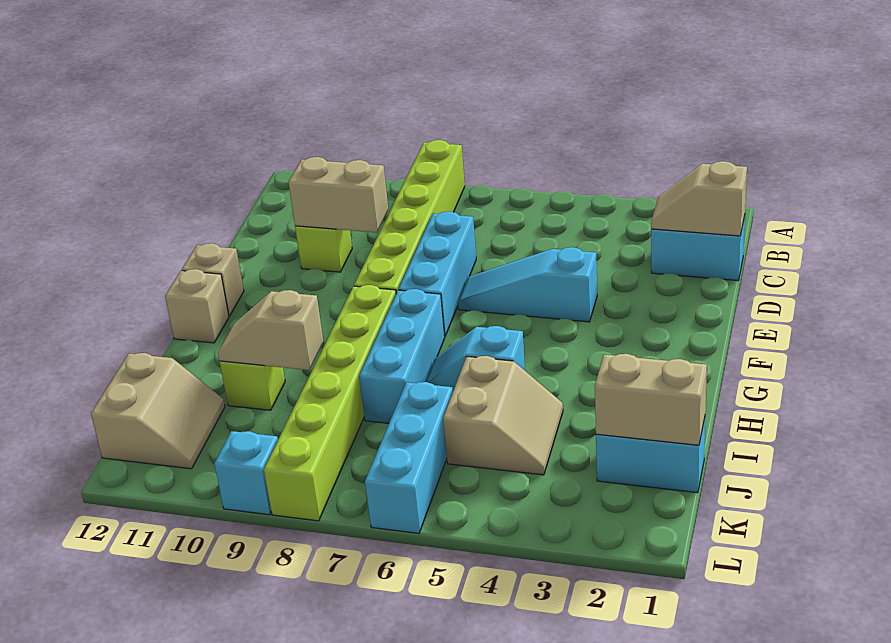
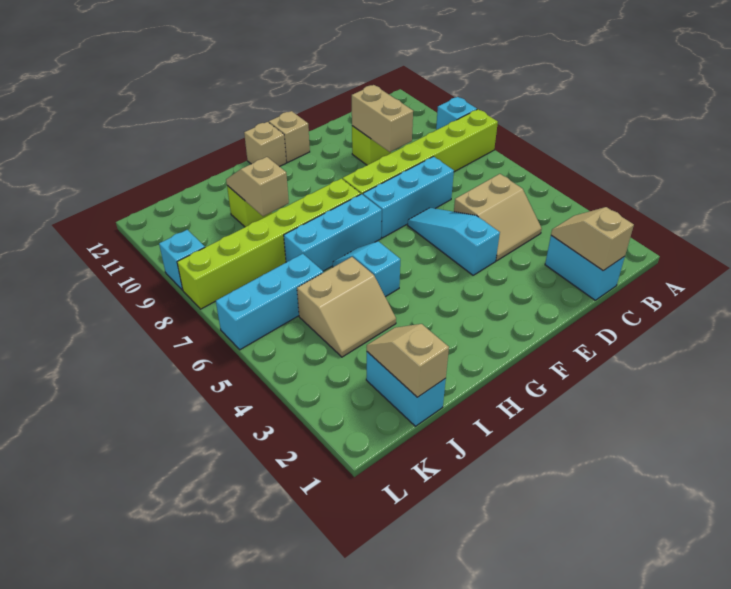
none -> cyan brick A9 level 1
tan brick J1:J2 level 2 -> tan slope J1:J2 level 2 top 1
tan slope J11:K12 level 1 top 12 -> tan slope C4:D5 level 1 top 5

